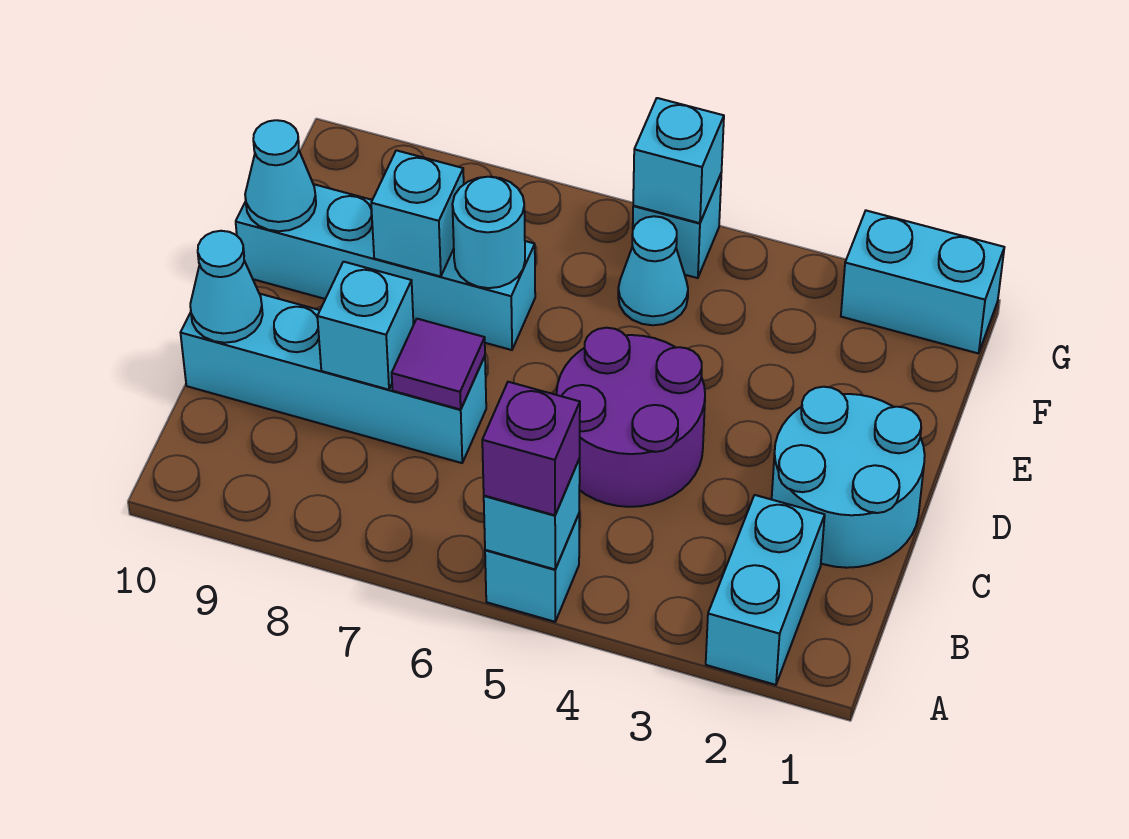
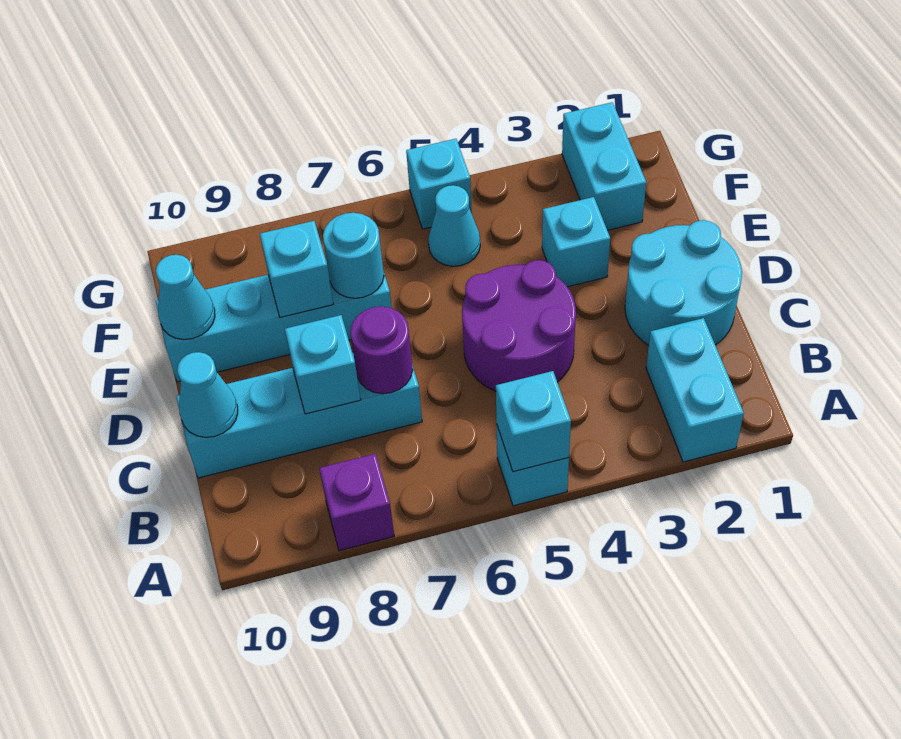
purple brick A5 level 3 -> purple brick A8 level 1
purple tile C7 level 2 -> purple round brick C7 level 2
cyan brick G1:G2 level 1 -> cyan brick F2:G2 level 1
cyan brick G5 level 2 -> cyan brick E3 level 1

